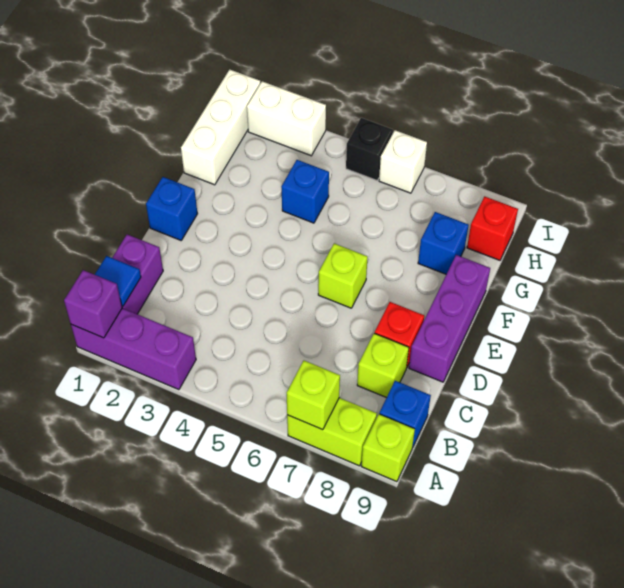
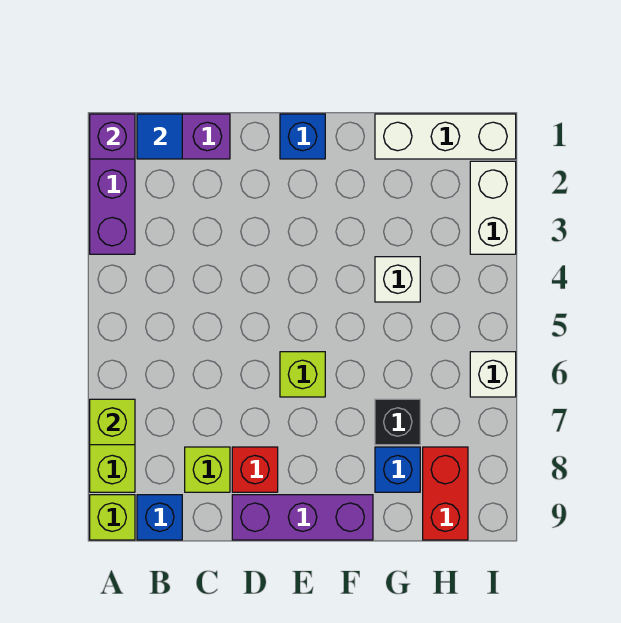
blue brick G4 level 1 -> white brick G4 level 1
red brick H9 level 1 -> red brick H8:H9 level 1
black brick I5 level 1 -> black brick G7 level 1

